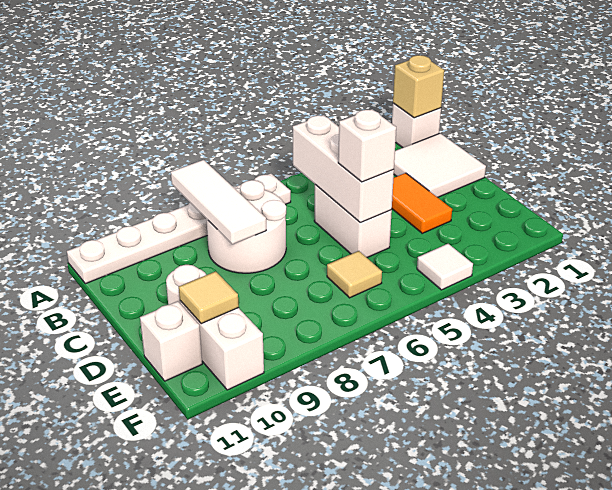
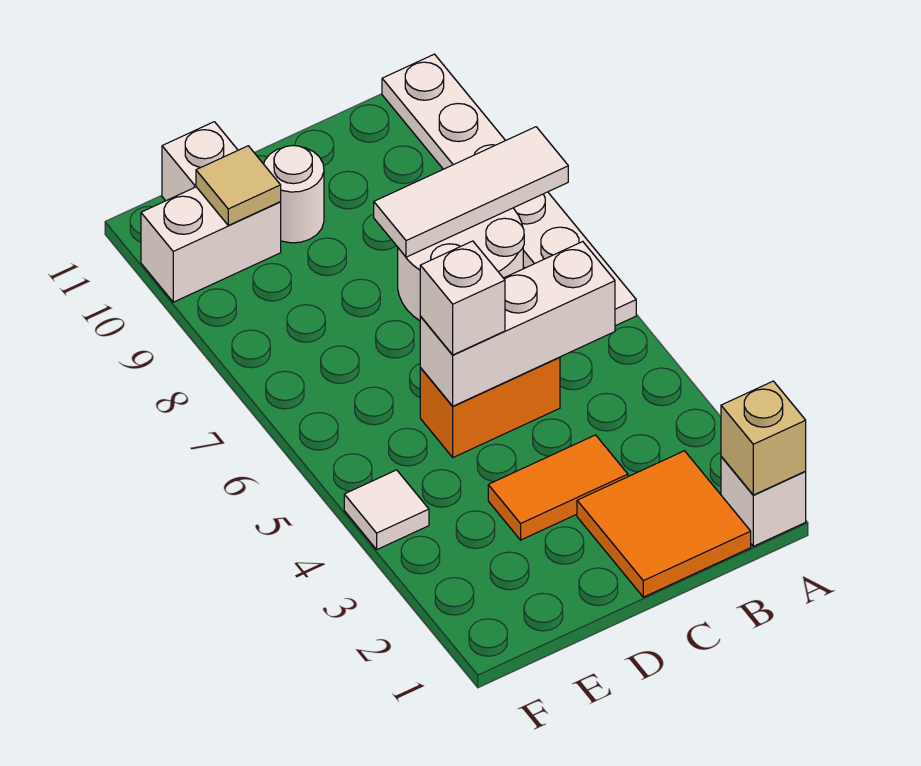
white tile B1:C2 level 1 -> orange tile B1:C2 level 1
white brick C5:D5 level 1 -> orange brick C5:D5 level 1
tan tile E6 level 1 -> none

